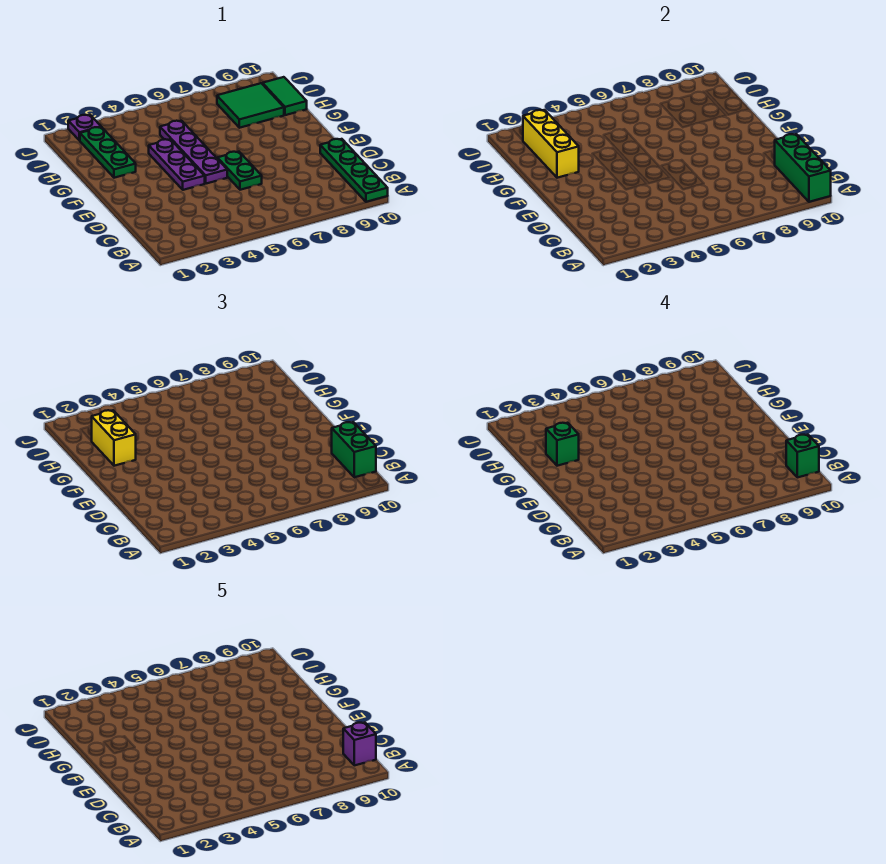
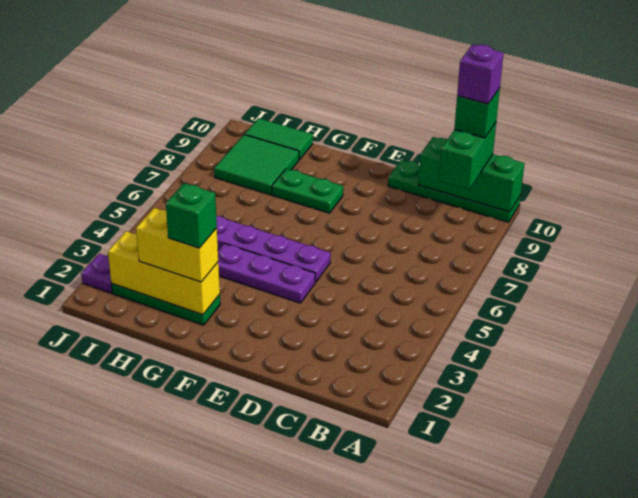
green brick B10:C10 level 3 -> green brick B9:B10 level 3
green plate D6:E6 level 1 -> green plate F8:G8 level 1

